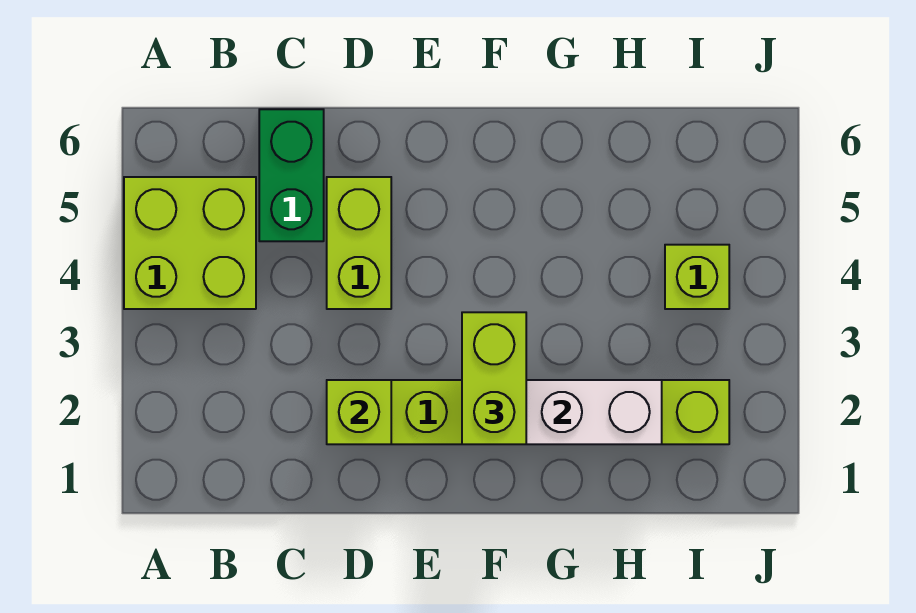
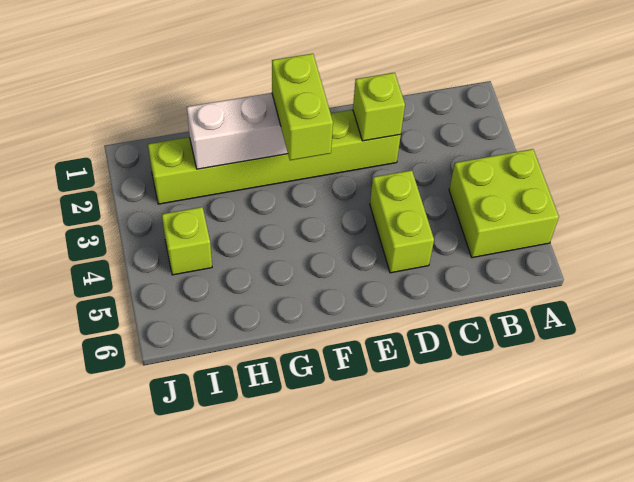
green brick C5:C6 level 1 -> none

